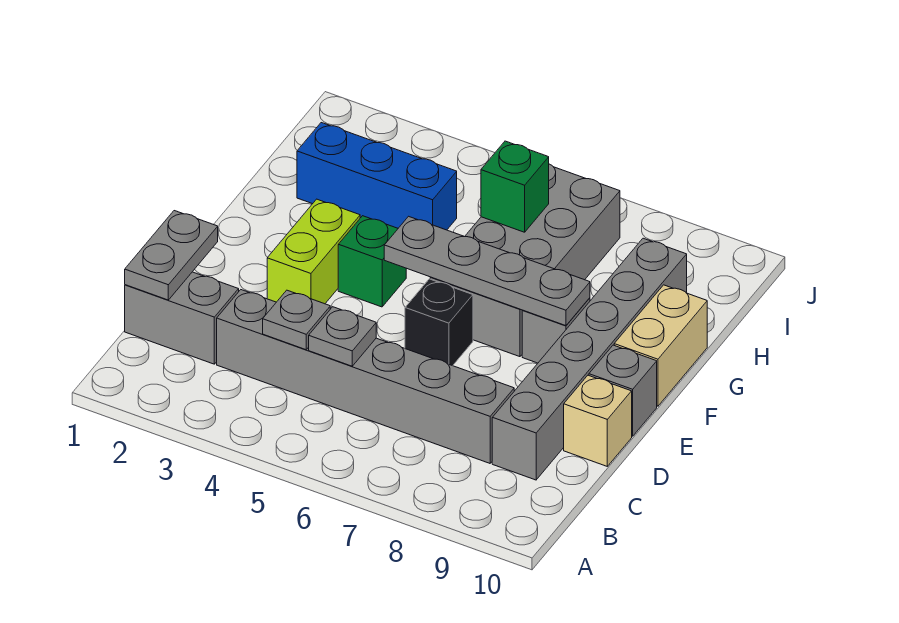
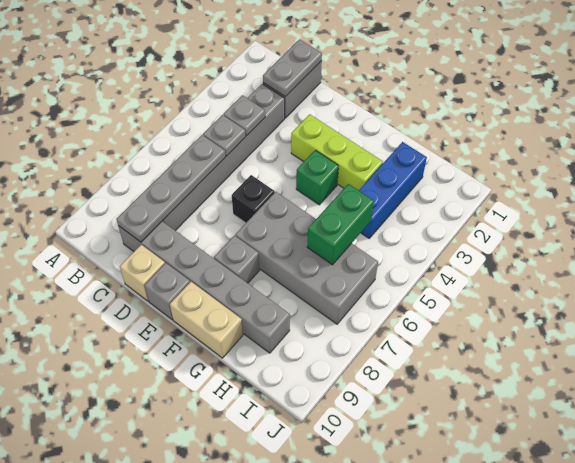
grey plate C1:D1 level 2 -> grey plate C1:C2 level 2
lime brick E3:F3 level 1 -> lime brick E3:G3 level 1
grey plate F5:F8 level 2 -> grey plate C6:C9 level 2
green brick H6 level 2 -> green brick H5:H6 level 2

